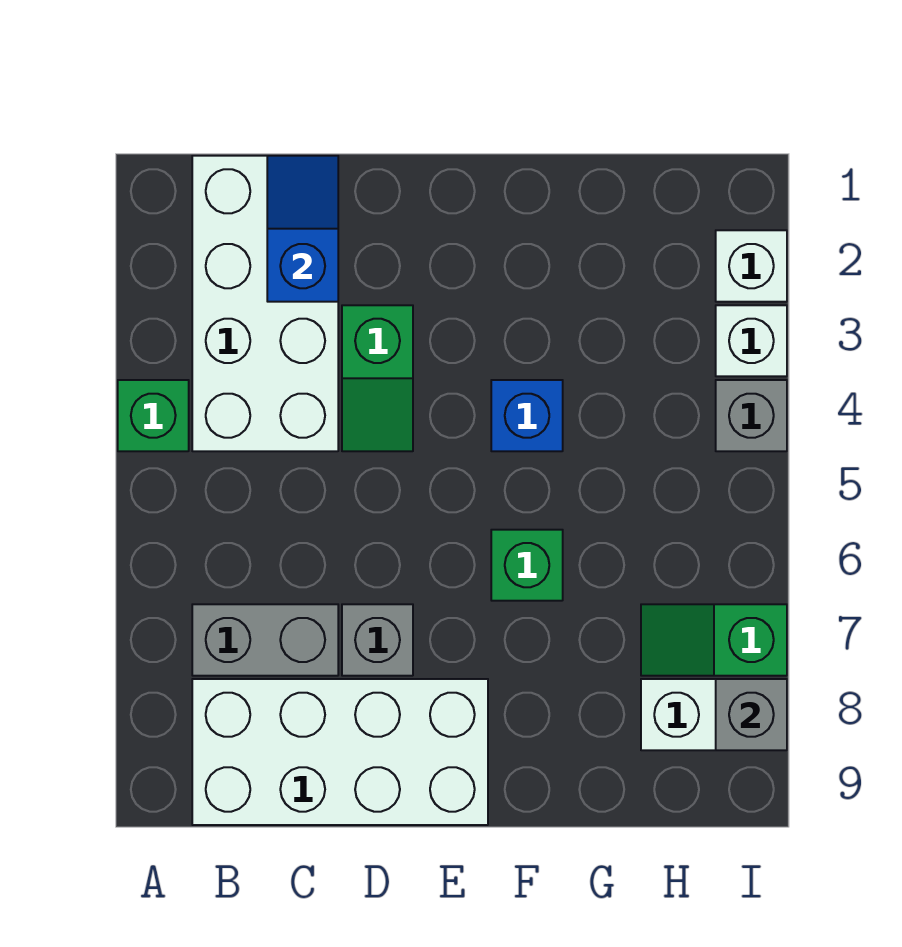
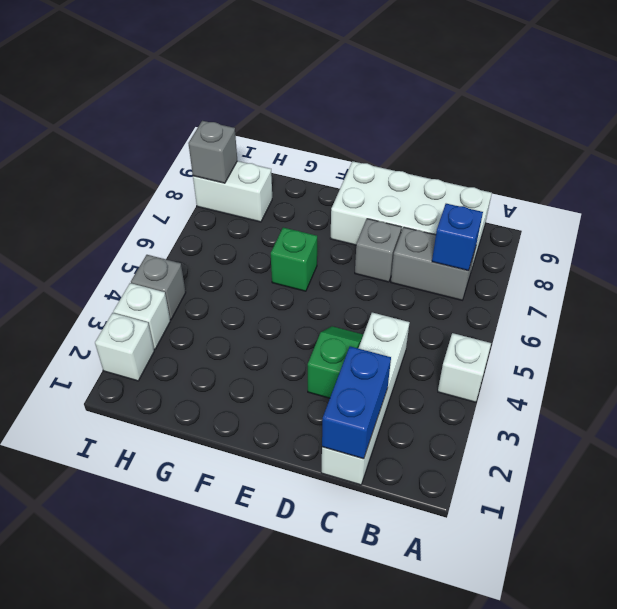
green brick A4 level 1 -> white brick A4 level 1
white brick B1:C4 level 1 -> white brick C1:C4 level 1
blue slope C1:C2 level 2 top 2 -> blue brick C1:C2 level 2
blue brick F4 level 1 -> blue brick B7 level 2
green slope H7:I7 level 1 top I -> none

